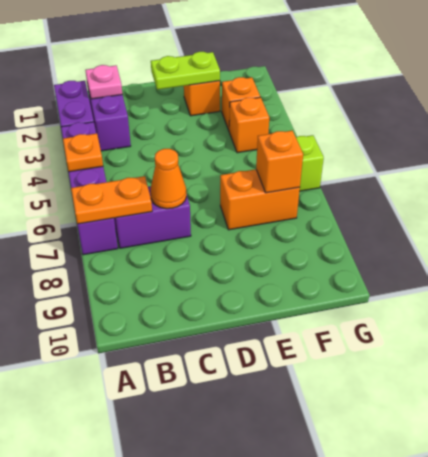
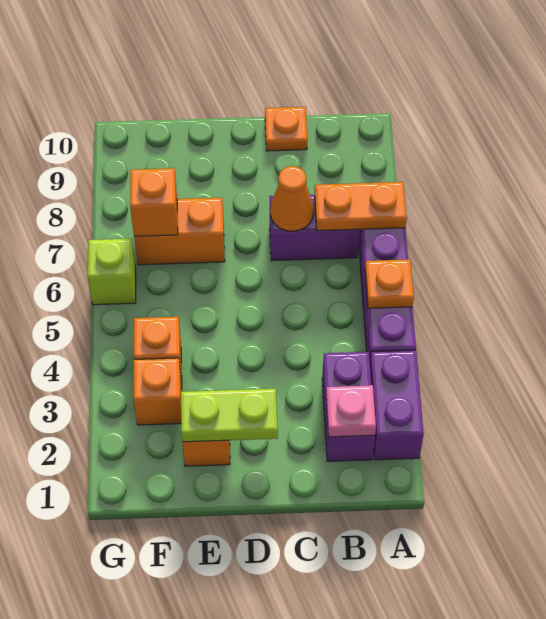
none -> orange plate C10 level 1

